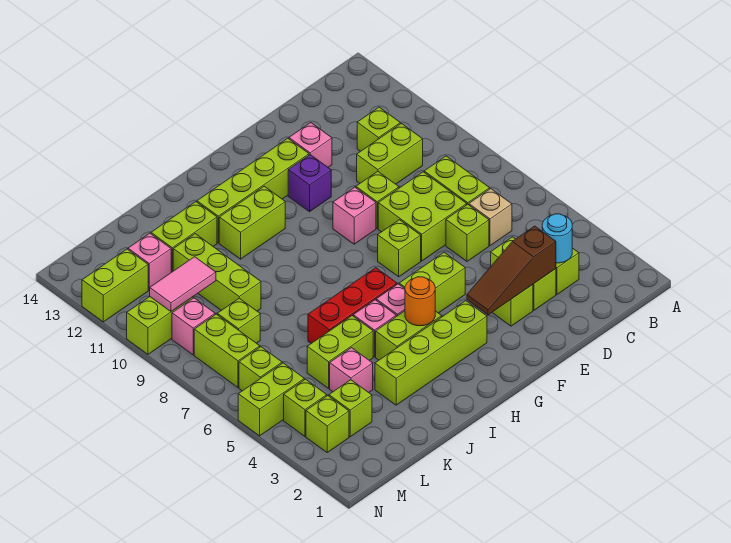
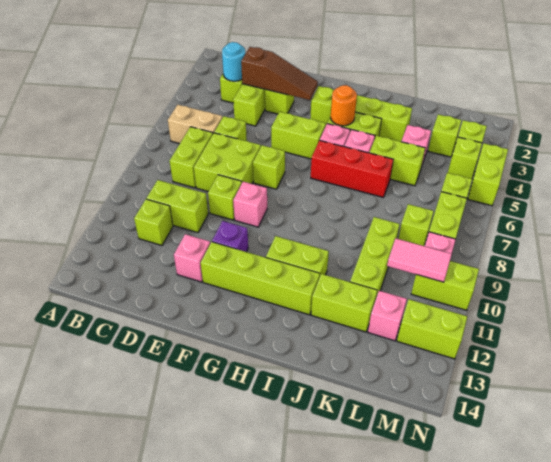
tan brick C6 level 1 -> tan brick B6:C6 level 1
lime brick M5:N5 level 1 -> lime brick N4:N5 level 1

